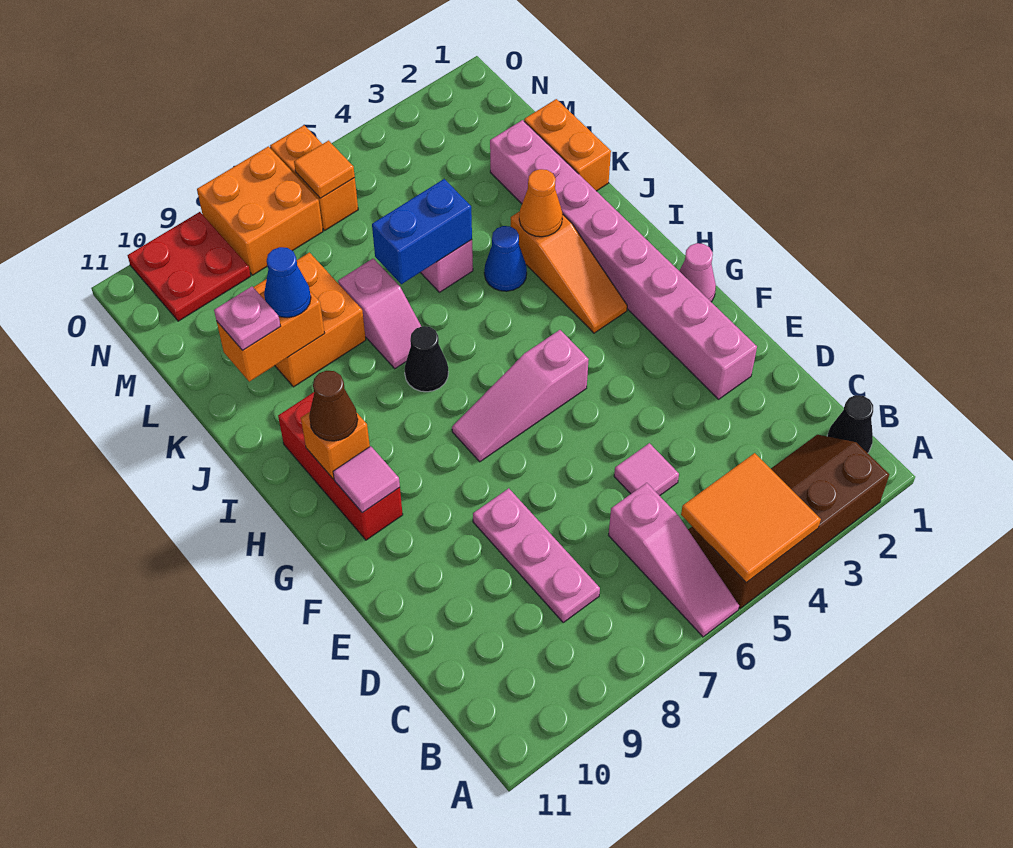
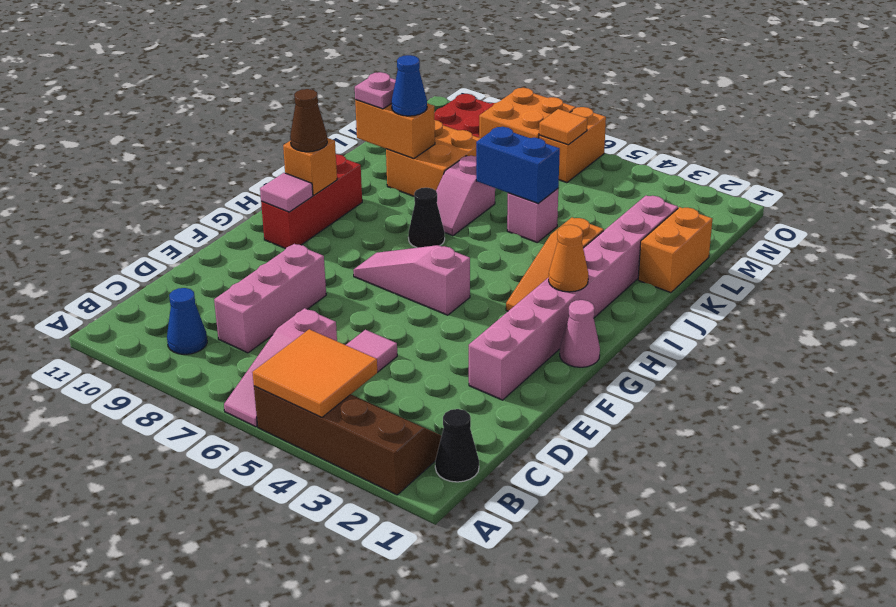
pink plate C8:E8 level 1 -> pink brick C8:E8 level 1
orange cone J3 level 2 -> orange cone H2 level 2
blue cone J4 level 1 -> blue cone B9 level 1

